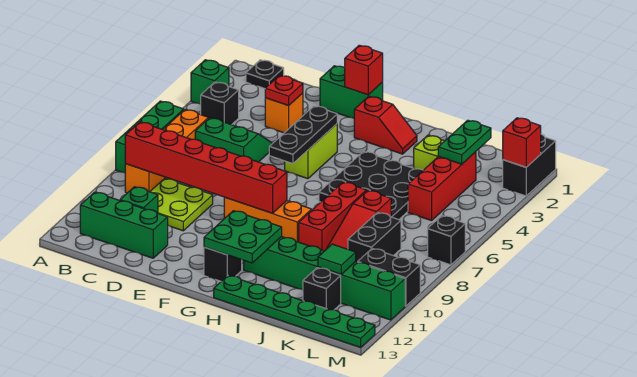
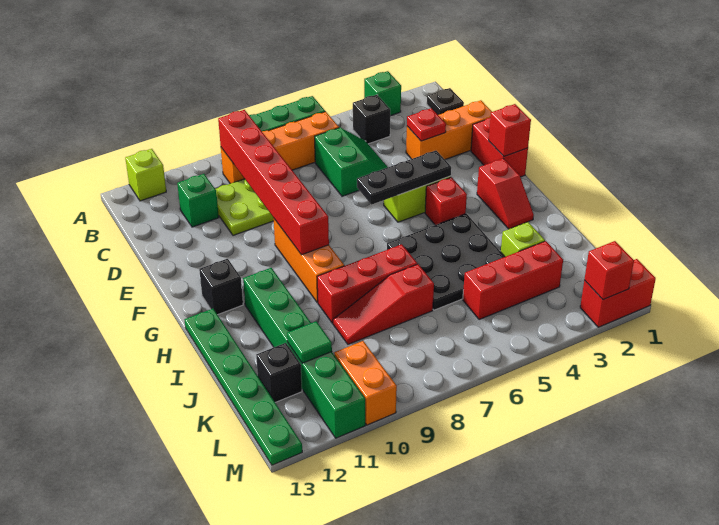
none -> lime brick A12 level 1
green brick B12:D12 level 1 -> none
orange brick D3 level 1 -> orange brick D1:D3 level 1
green brick E1:F1 level 1 -> red brick E1:F1 level 1
none -> red brick G4 level 1
green plate G11:H12 level 2 -> none
green plate K2:K3 level 2 -> none
black brick K8:K9 level 1 -> none
black brick L10:M10 level 1 -> orange brick L10:M10 level 1
black brick M1:M2 level 1 -> red brick M1:M2 level 1
black brick M7 level 1 -> none

